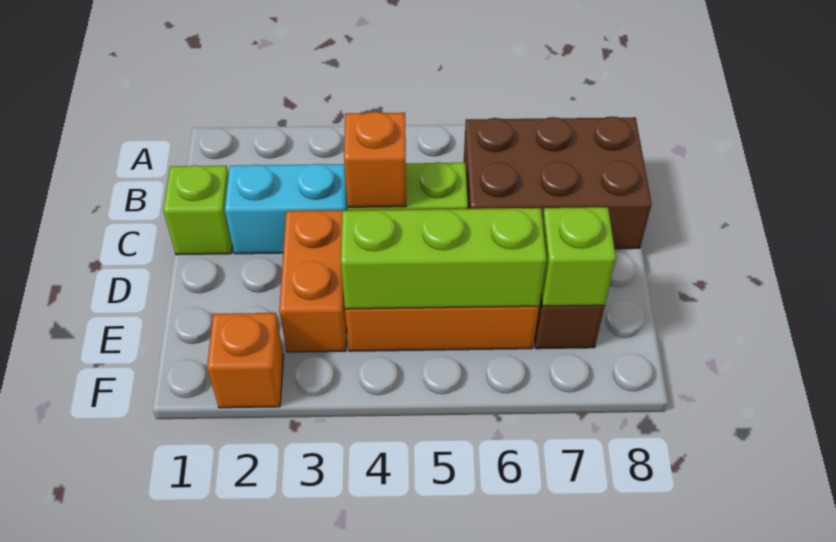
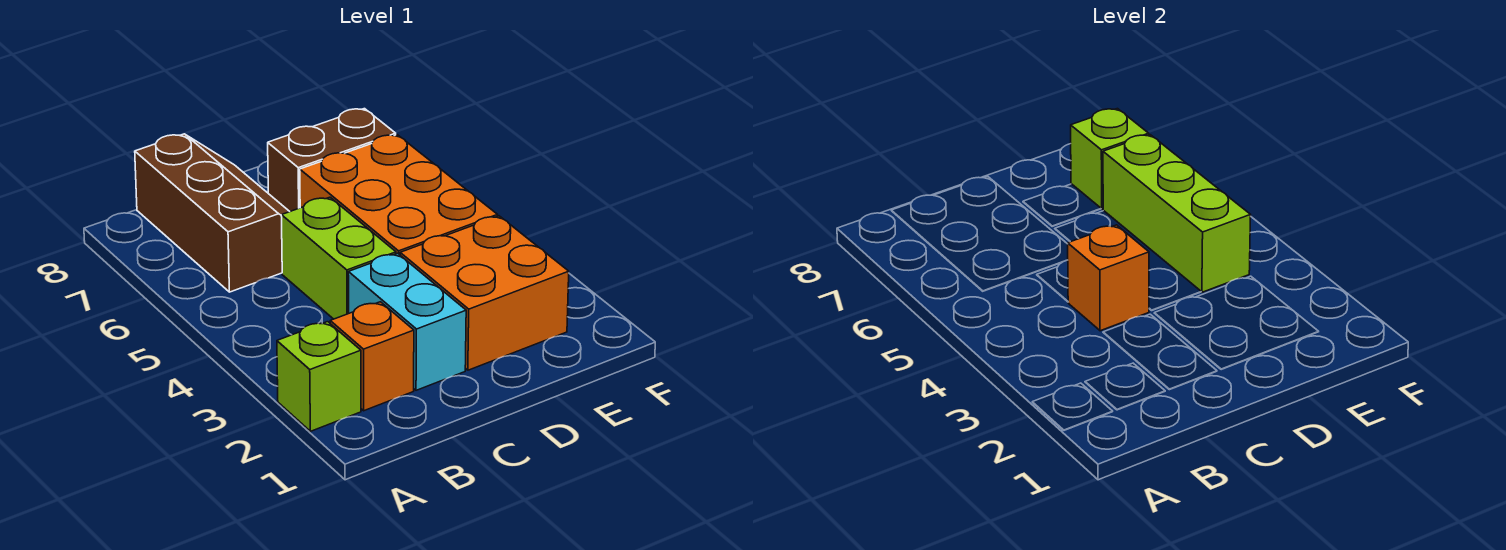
brown brick B6:C8 level 1 -> brown slope B6:C8 level 1 top B
lime brick C1 level 1 -> lime brick A2 level 1
orange brick D3:E3 level 1 -> orange brick D2:E3 level 1
orange brick F2 level 1 -> orange brick B2 level 1

